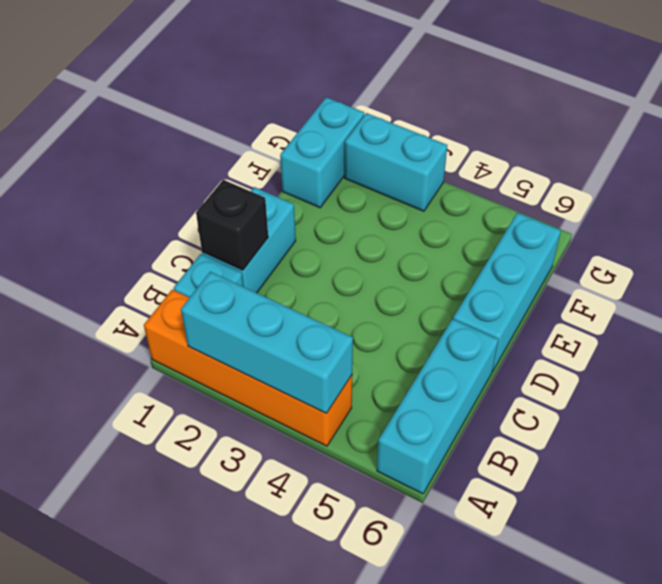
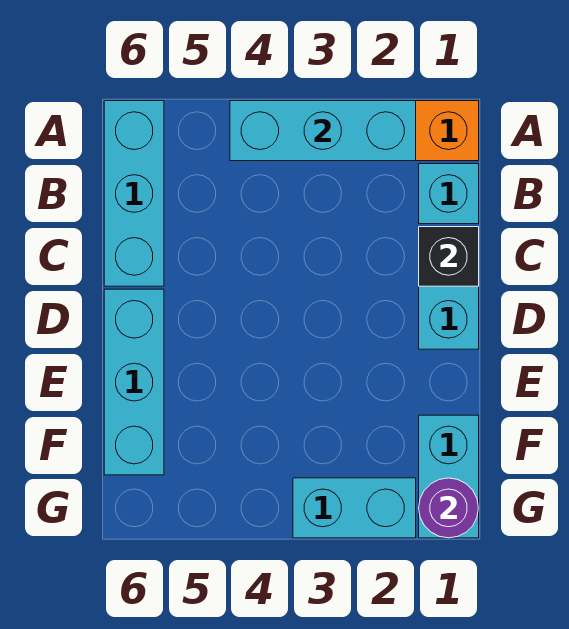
none -> purple round brick G1 level 2

